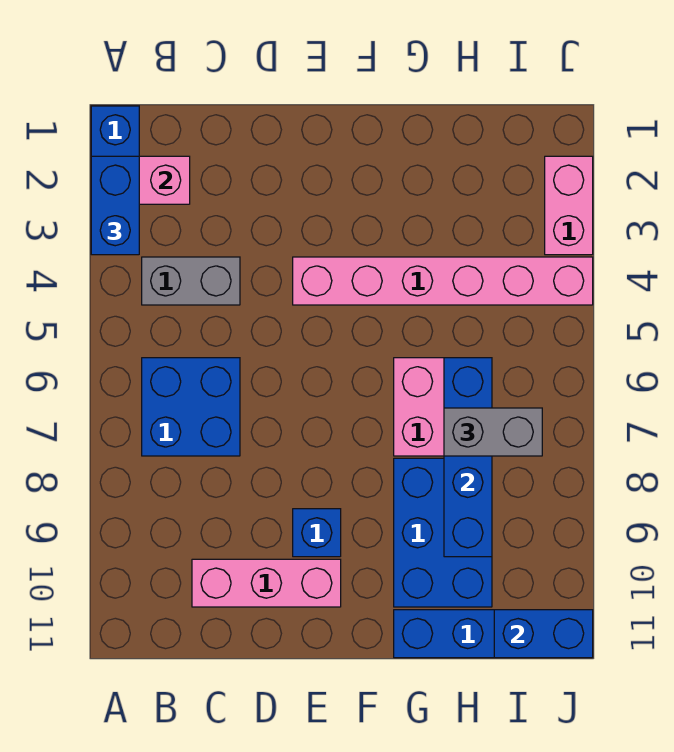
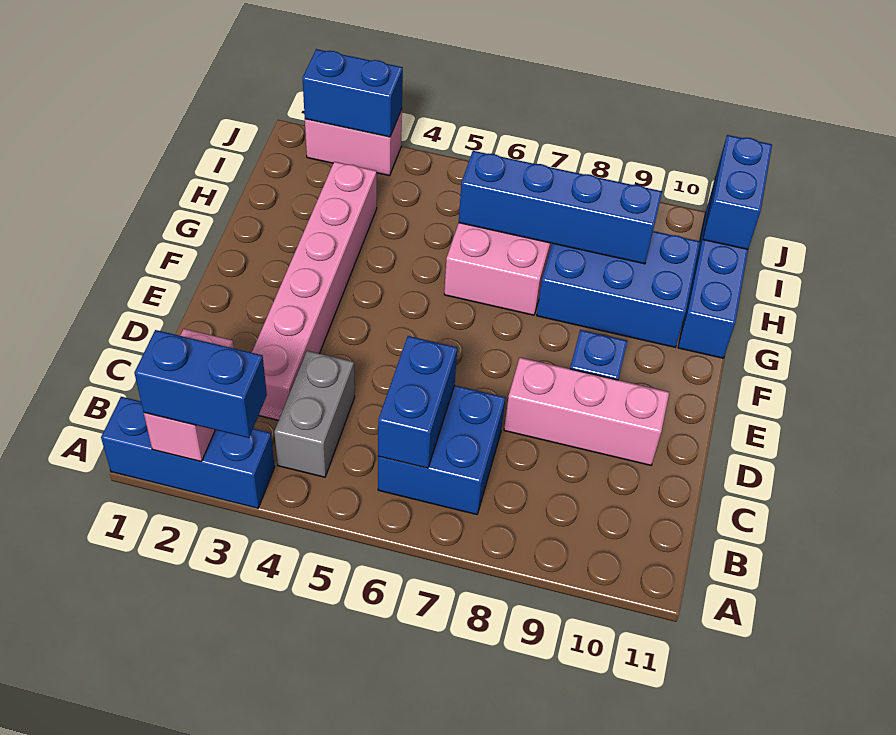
none -> blue brick B6:C6 level 2
pink brick C10:E10 level 1 -> pink brick D8:D10 level 1
pink brick E4:J4 level 1 -> pink brick C3:H3 level 1
grey brick H7:I7 level 3 -> none
none -> blue brick J2:J3 level 2

